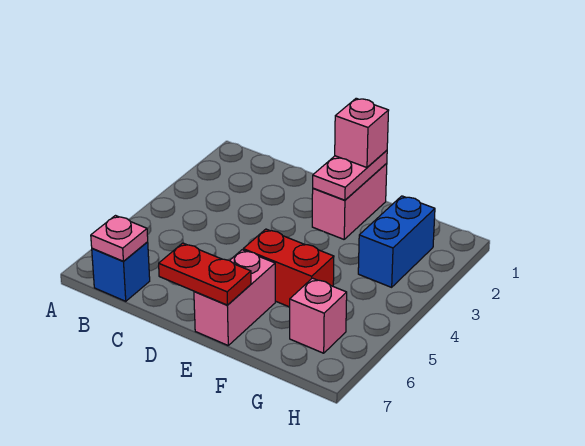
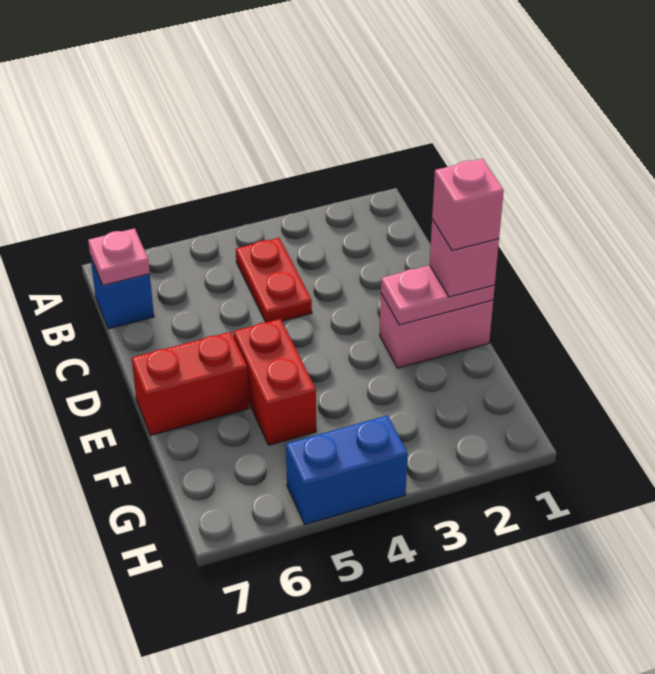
red plate D7:E7 level 2 -> red plate B4:C4 level 1
pink brick E6:E7 level 1 -> red brick E6:E7 level 1
blue brick G2:G3 level 1 -> blue brick H4:H5 level 1
pink brick G6 level 1 -> pink brick E1 level 4

